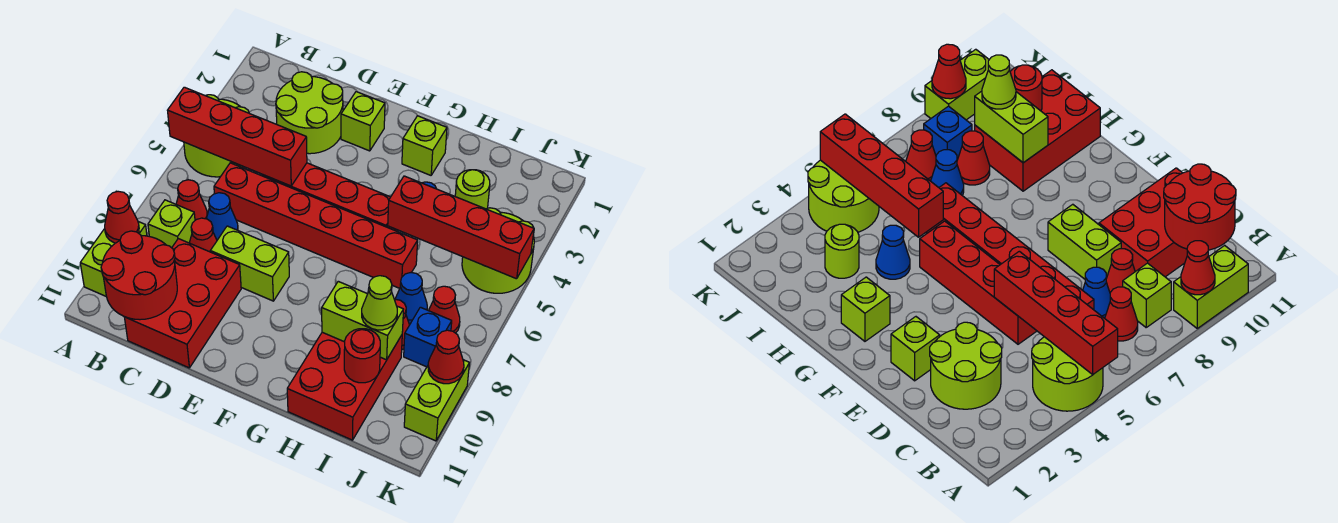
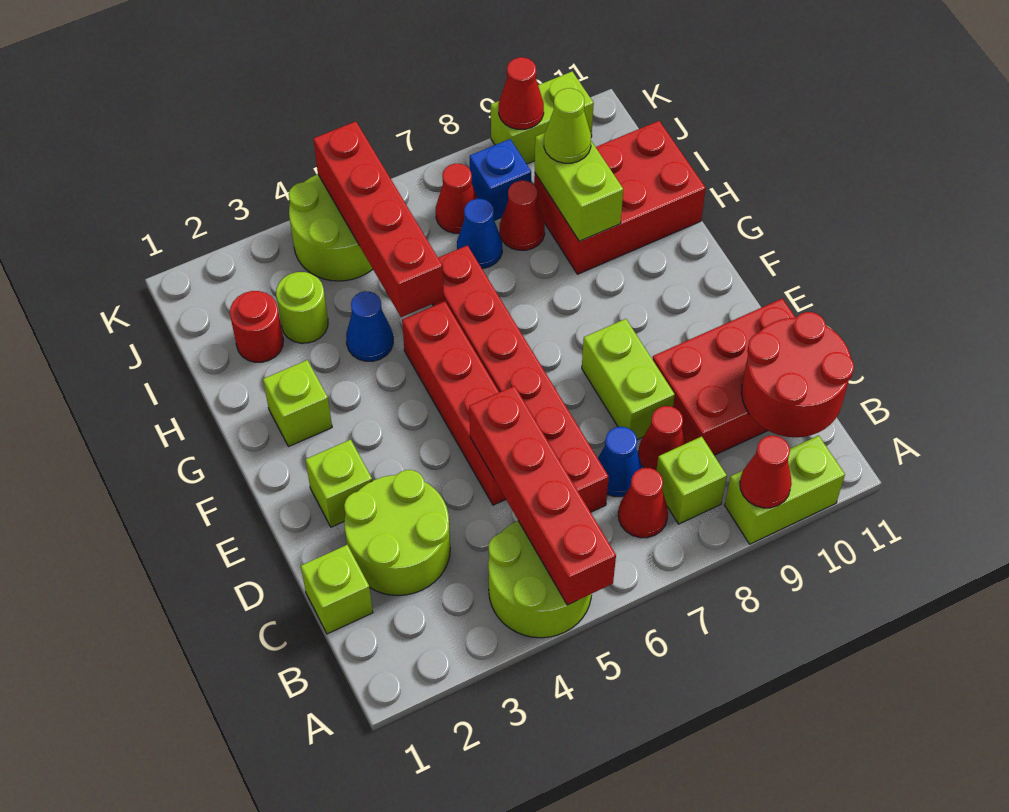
none -> lime brick C1 level 1
red round brick I10 level 2 -> red round brick I2 level 1

